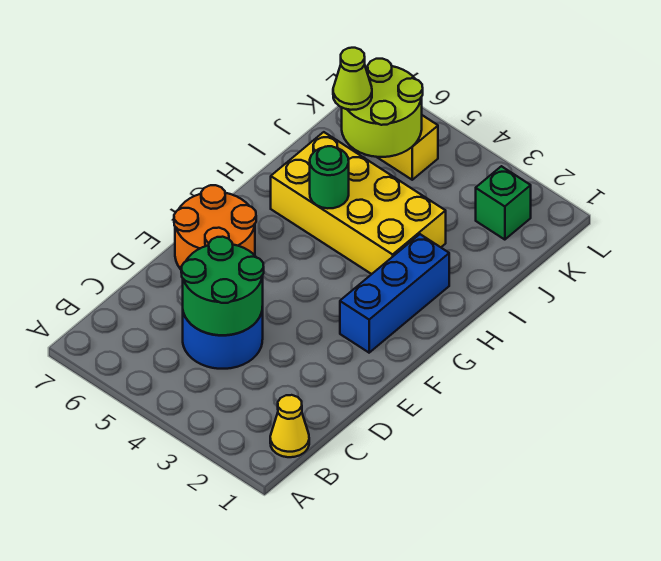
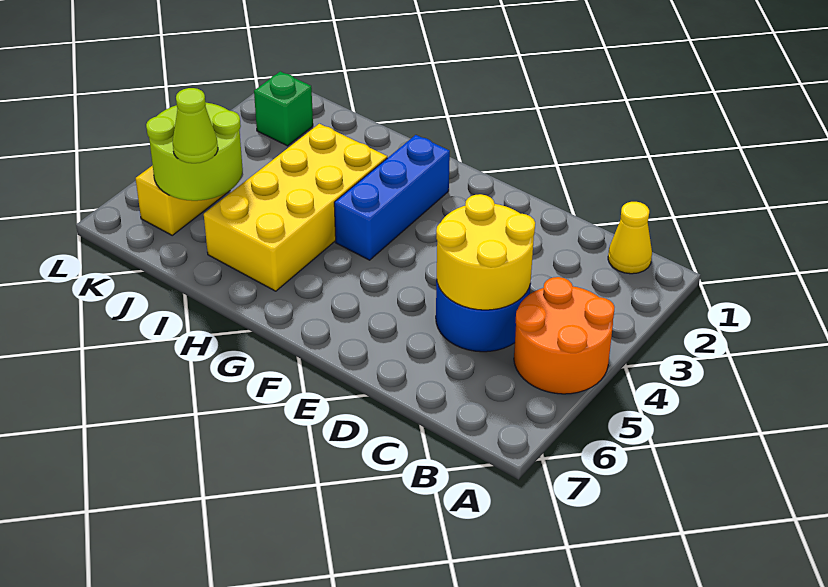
green round brick C4:D5 level 2 -> yellow round brick C4:D5 level 2
orange round brick E6:F7 level 1 -> orange round brick A4:B5 level 1
blue brick F2:H2 level 1 -> blue brick G2:G4 level 1
green round brick H5 level 2 -> none

